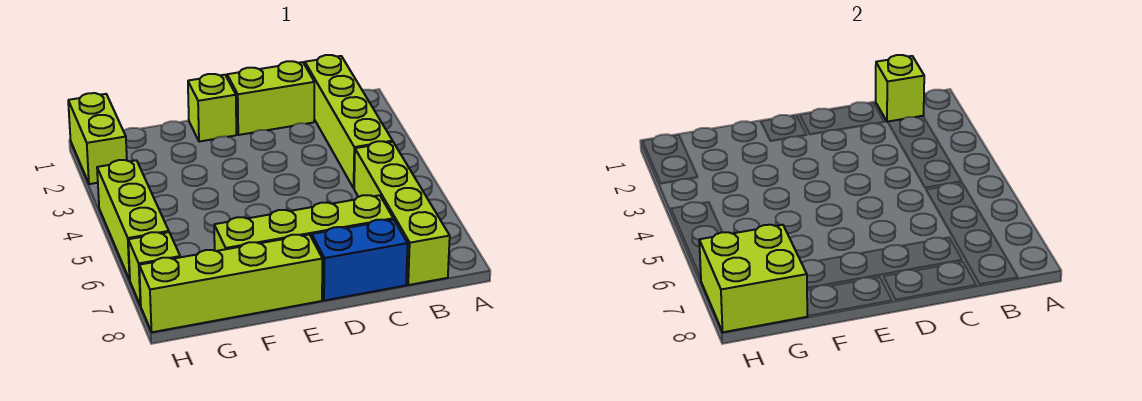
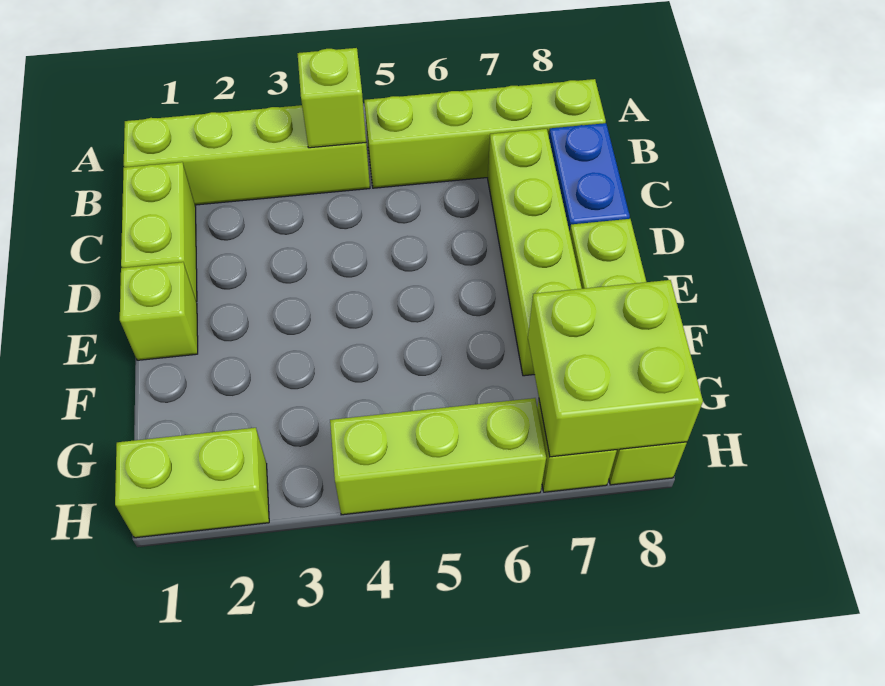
lime brick B1 level 2 -> lime brick B4 level 2

